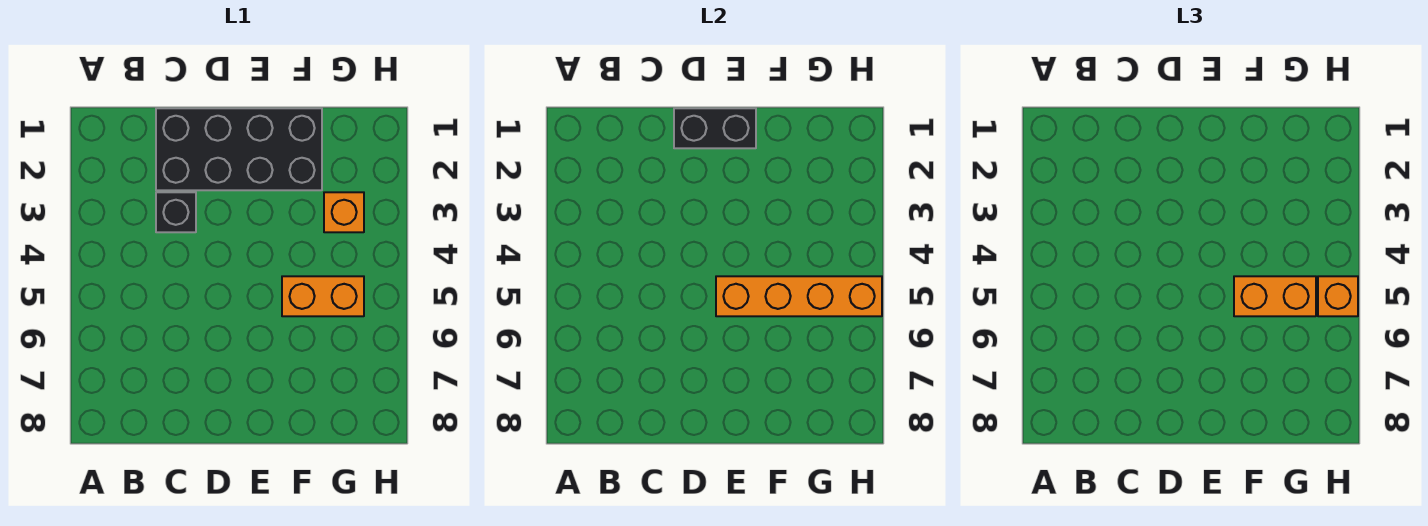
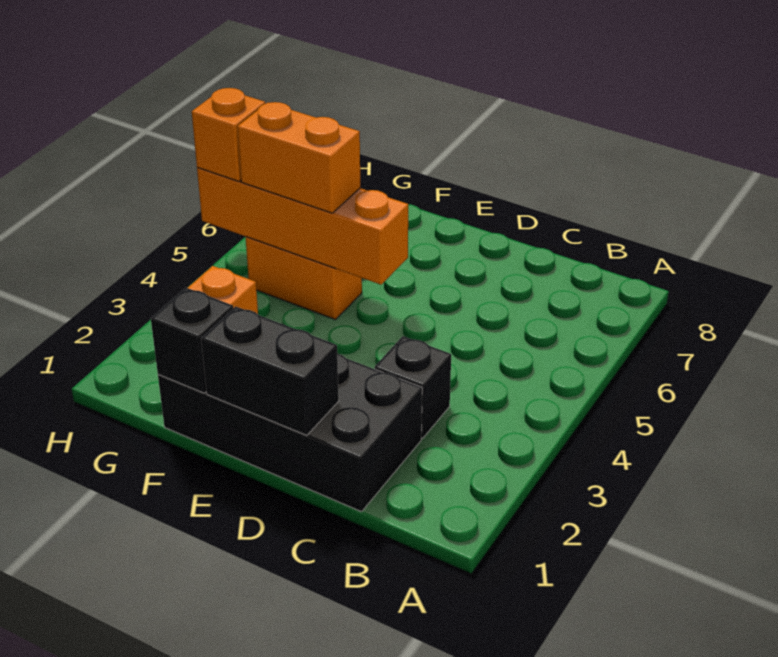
none -> black brick F1 level 2

